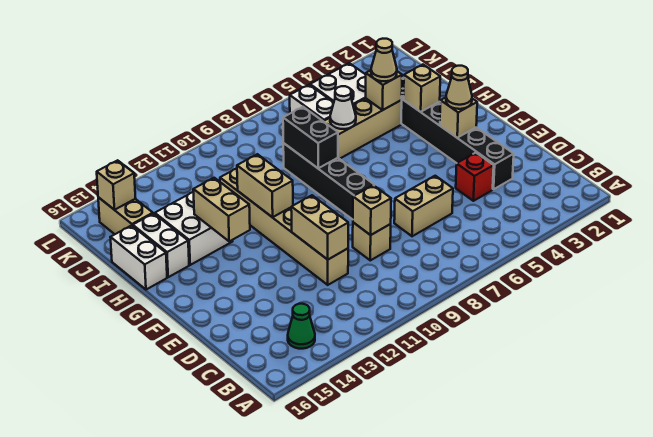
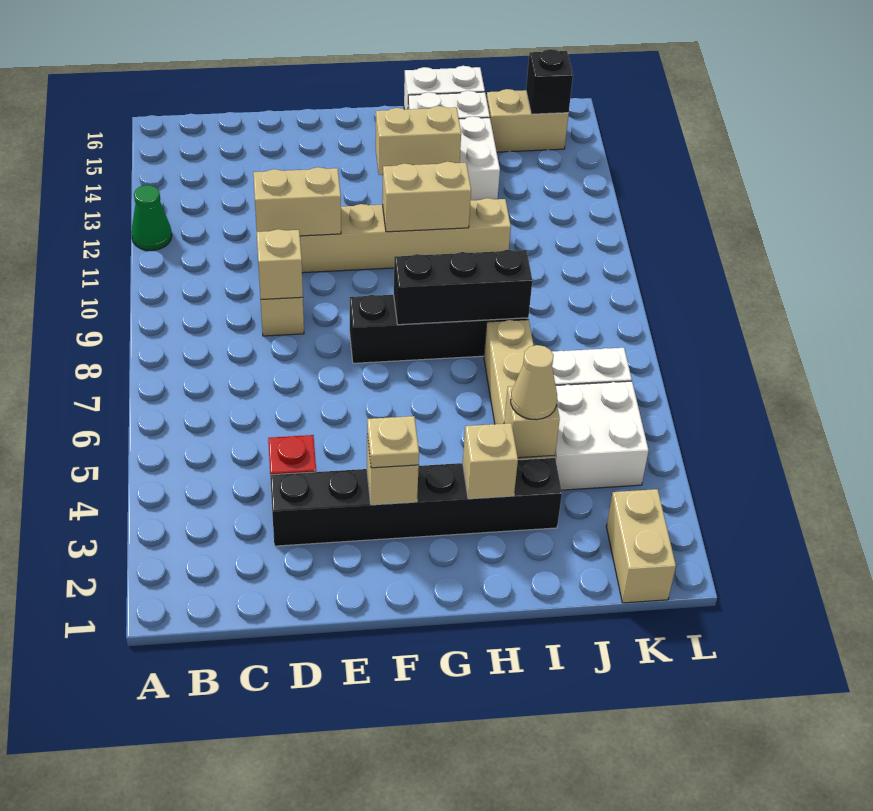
green cone B14 level 1 -> green cone A12 level 1
tan brick D6:D7 level 1 -> tan brick K1:K2 level 1
tan cone F3 level 3 -> tan plate F3 level 3
black brick H8:I8 level 2 -> black brick G8:I8 level 2
white cone I6 level 2 -> none
tan brick K15 level 2 -> black brick K15 level 2

